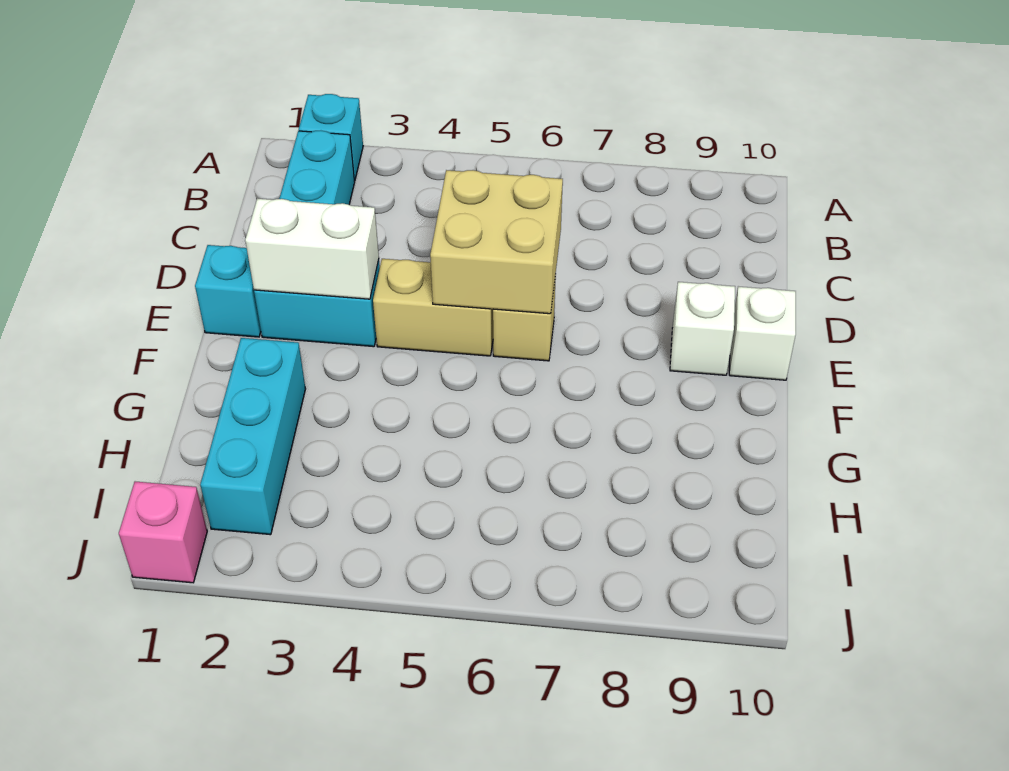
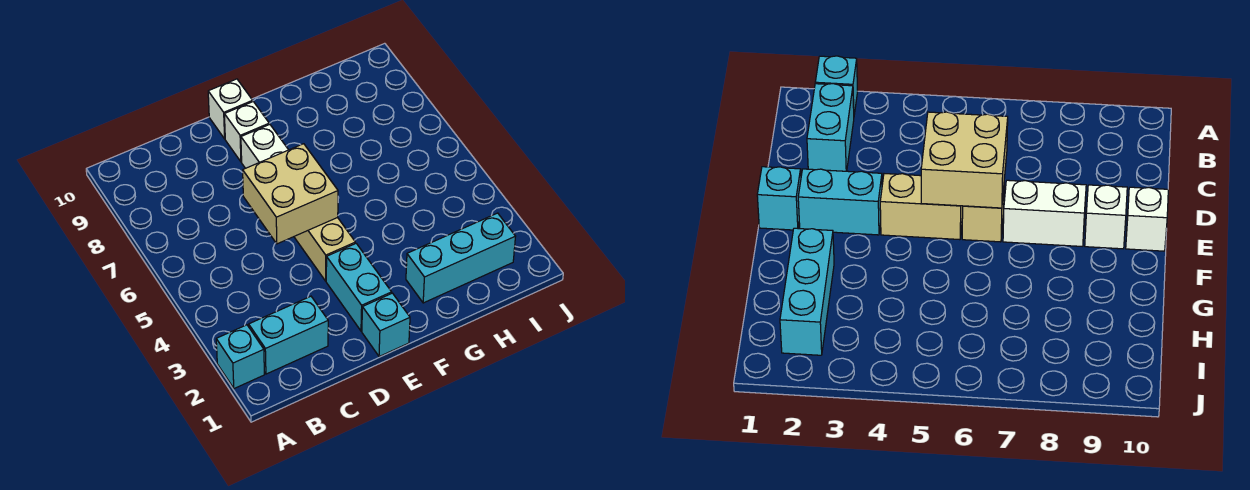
white brick E2:E3 level 2 -> white brick E7:E8 level 1
pink brick J1 level 1 -> none

